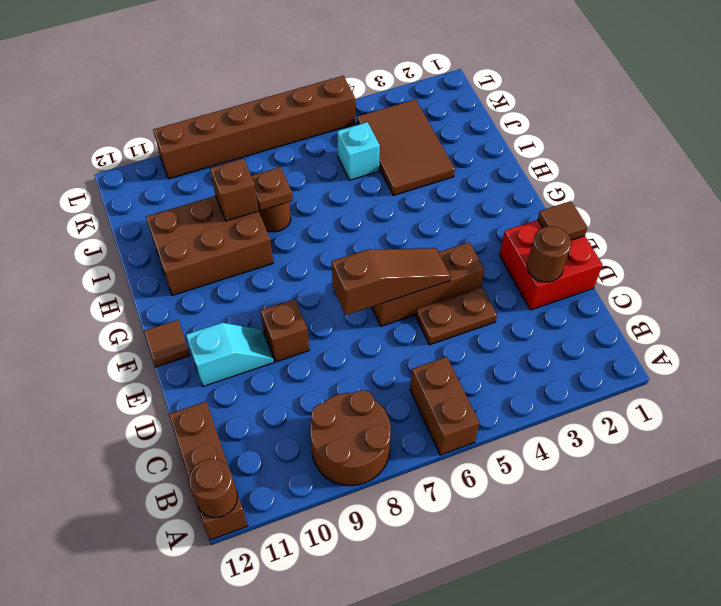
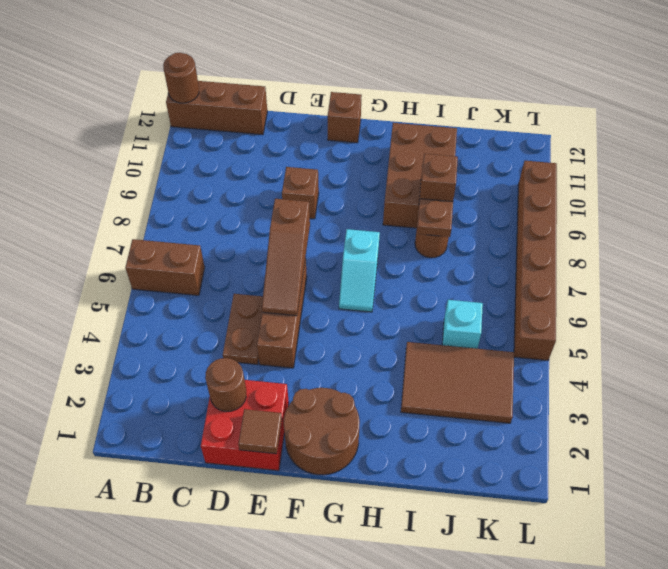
brown round brick A8:B9 level 1 -> brown round brick F1:G2 level 1
cyan slope E10:E11 level 1 top 11 -> cyan slope G6:G7 level 1 top 7
brown tile F12 level 1 -> brown brick F12 level 1

